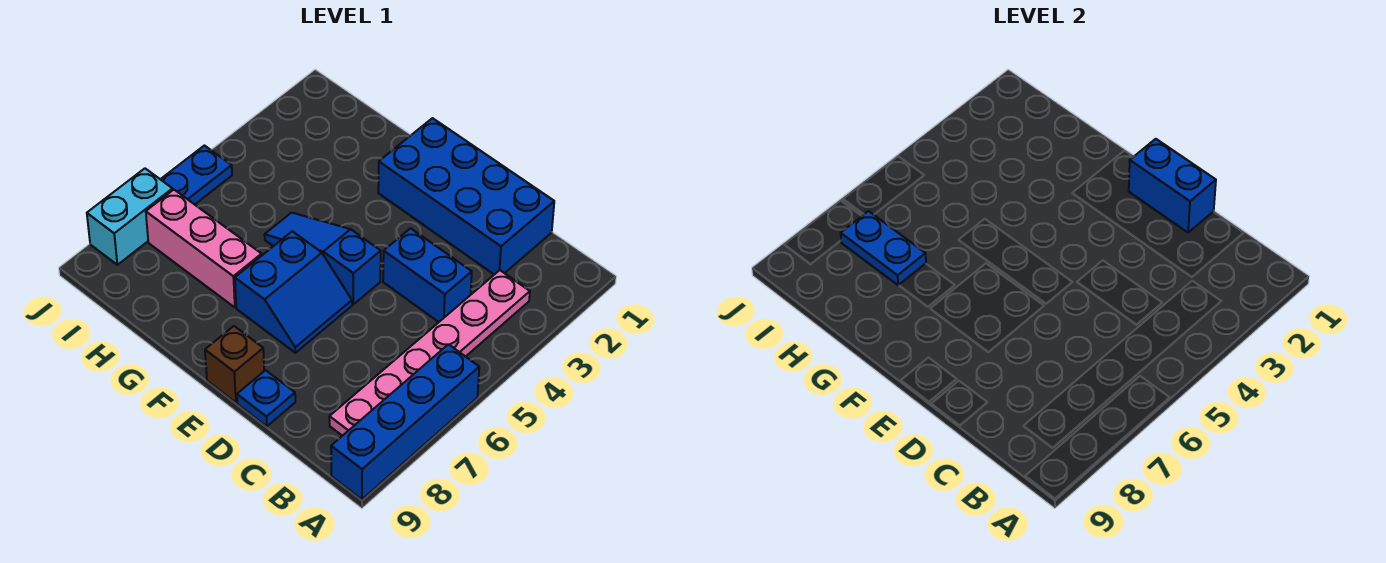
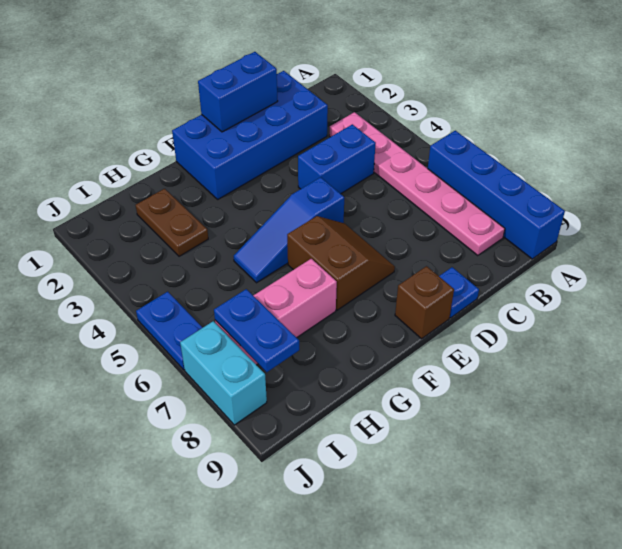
blue slope E6:F7 level 1 top F -> brown slope E6:F7 level 1 top F
none -> brown plate H2:H3 level 1
blue plate H7:I7 level 2 -> blue plate I7:I8 level 2

